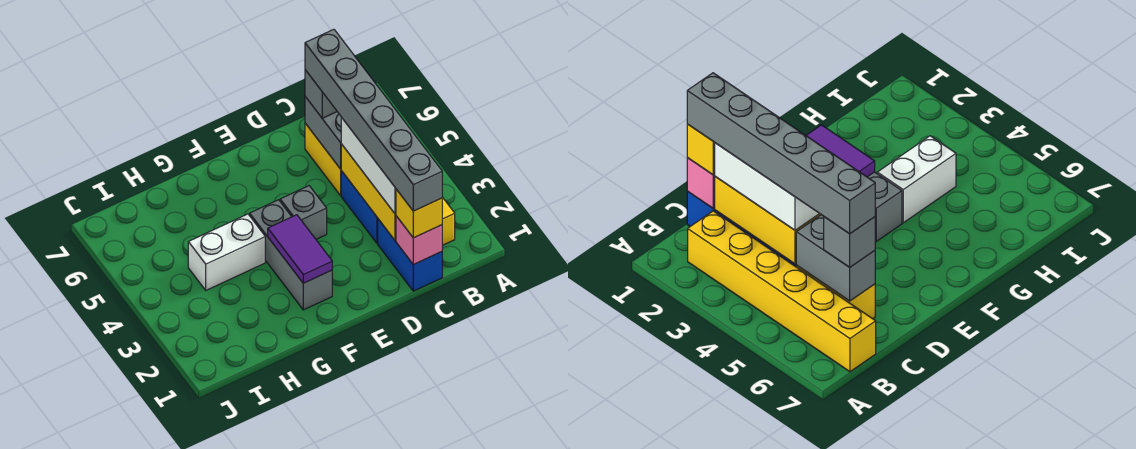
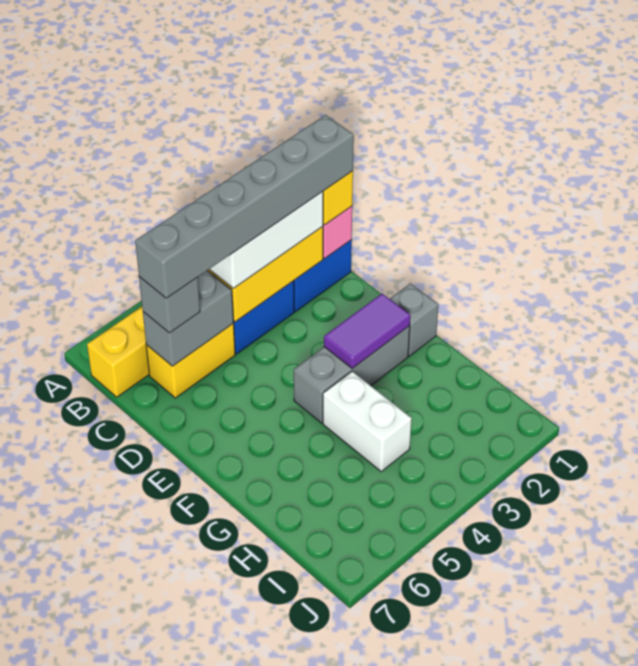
grey brick E4 level 1 -> grey brick F1 level 1

